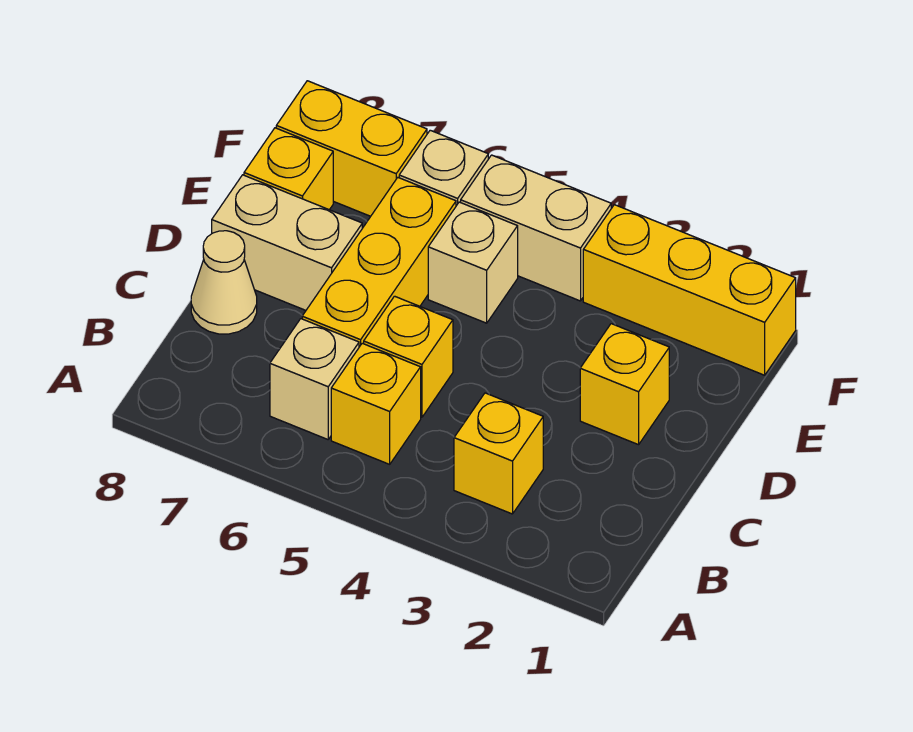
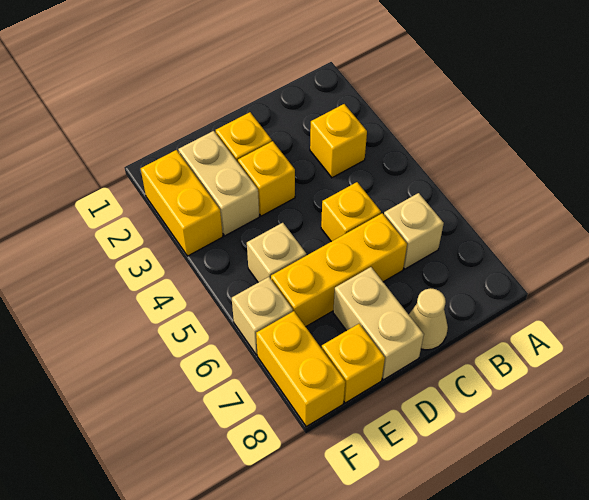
yellow brick B5 level 1 -> yellow brick D3 level 1
yellow brick F1:F3 level 1 -> yellow brick F2:F3 level 1
tan brick F4:F5 level 1 -> tan brick E2:E3 level 1

